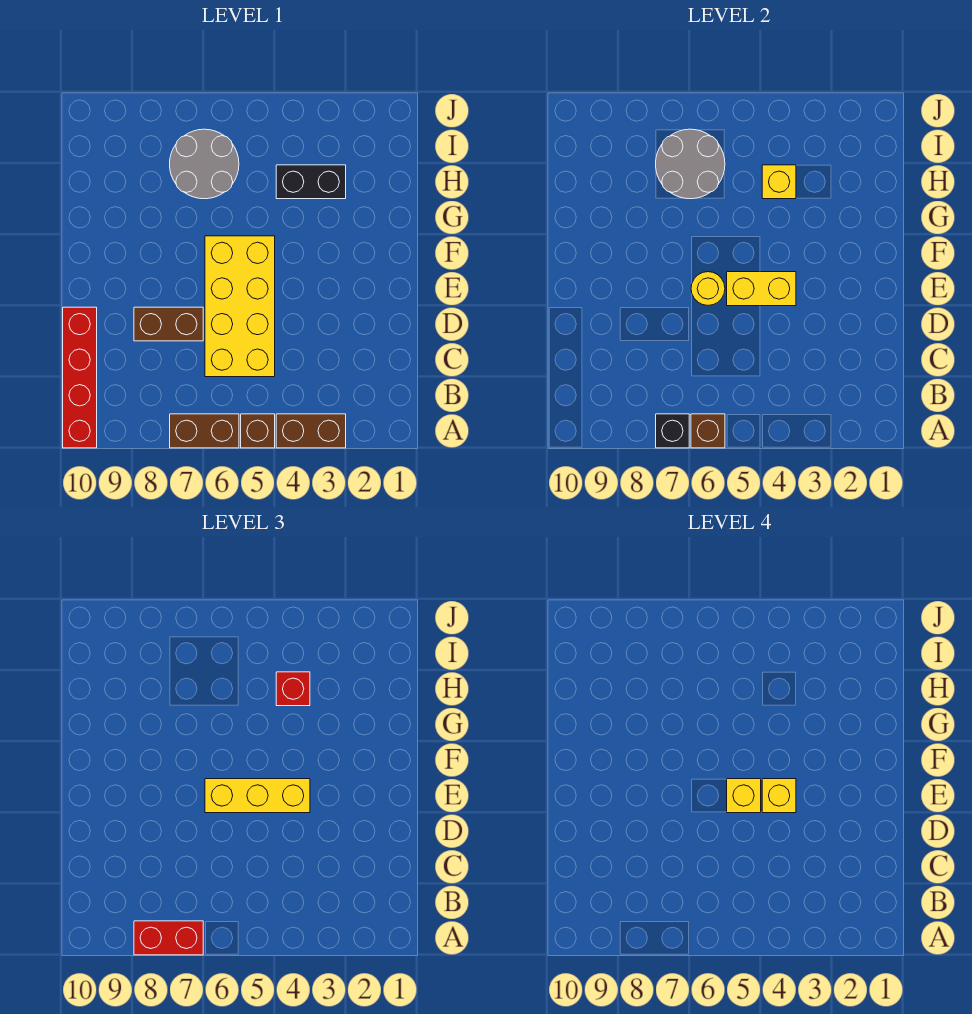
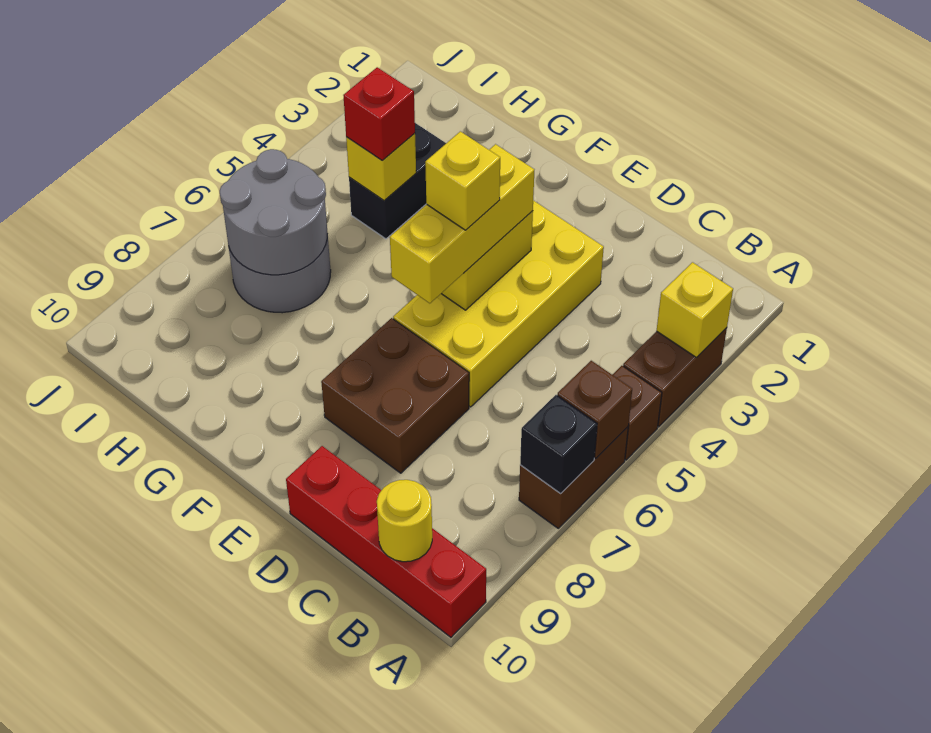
red brick A7:A8 level 3 -> none
yellow brick C5:F6 level 1 -> yellow brick D3:E6 level 1
brown brick D7:D8 level 1 -> brown brick D7:E8 level 1
yellow brick E4 level 4 -> yellow brick A3 level 2
yellow round brick E6 level 2 -> yellow round brick B10 level 2

